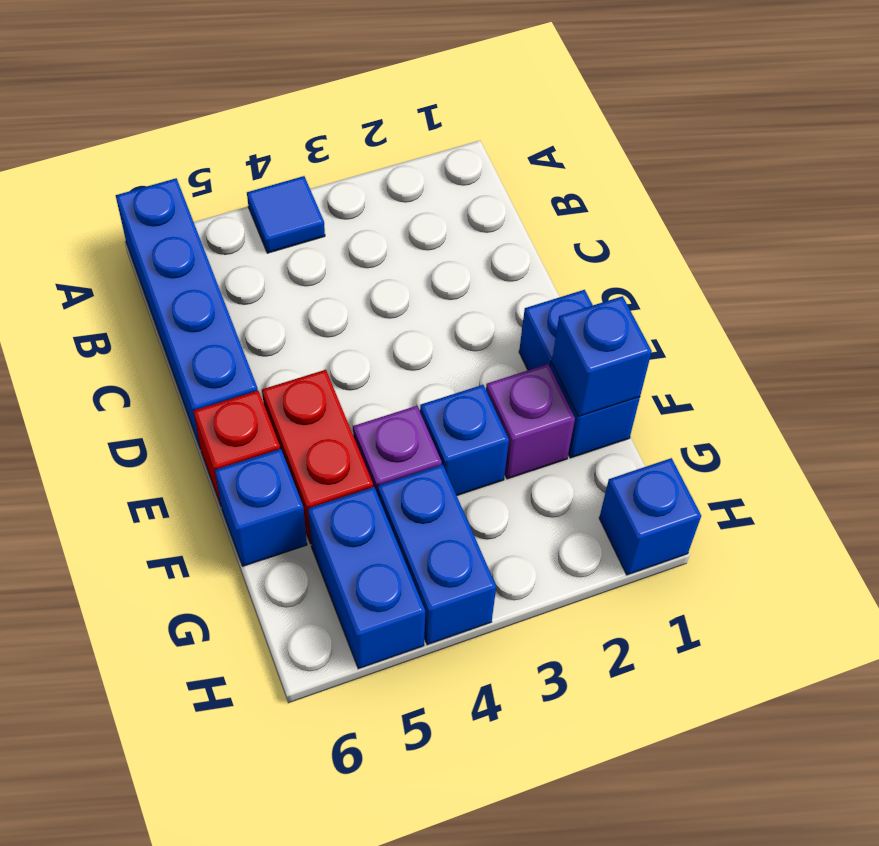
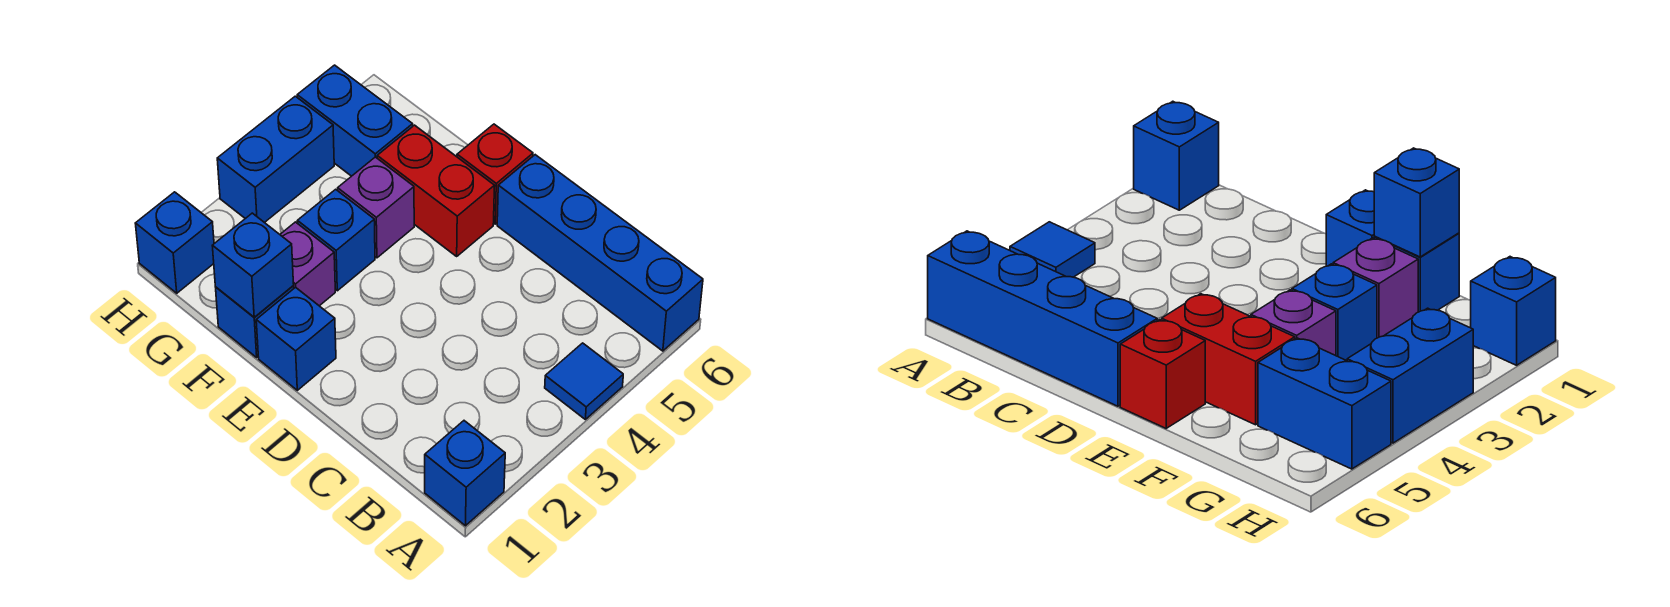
blue brick F6 level 1 -> blue brick A1 level 1
blue brick G4:H4 level 1 -> blue brick H3:H4 level 1

